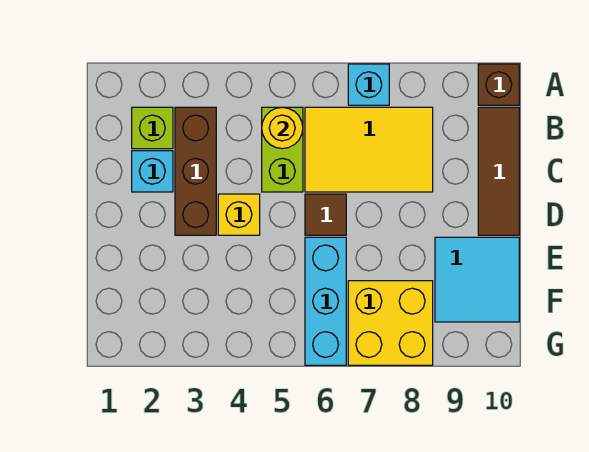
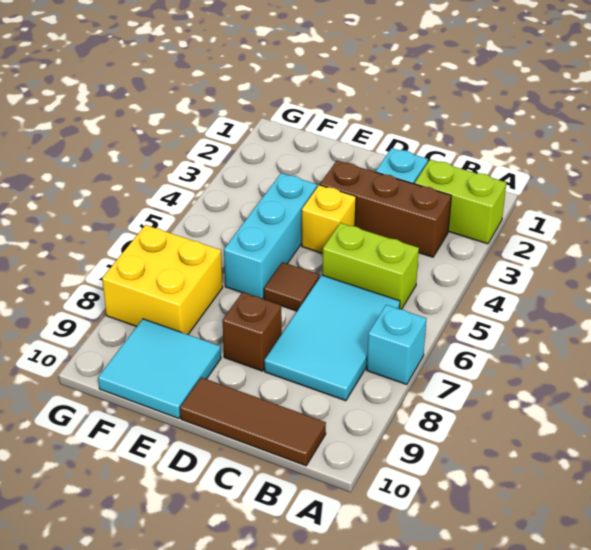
brown brick A10 level 1 -> brown brick D8 level 1
lime brick B2 level 1 -> lime brick A2:B2 level 1
yellow round brick B5 level 2 -> none
yellow tile B6:C8 level 1 -> cyan tile B6:C8 level 1
cyan brick E6:G6 level 1 -> cyan brick E4:E6 level 1

